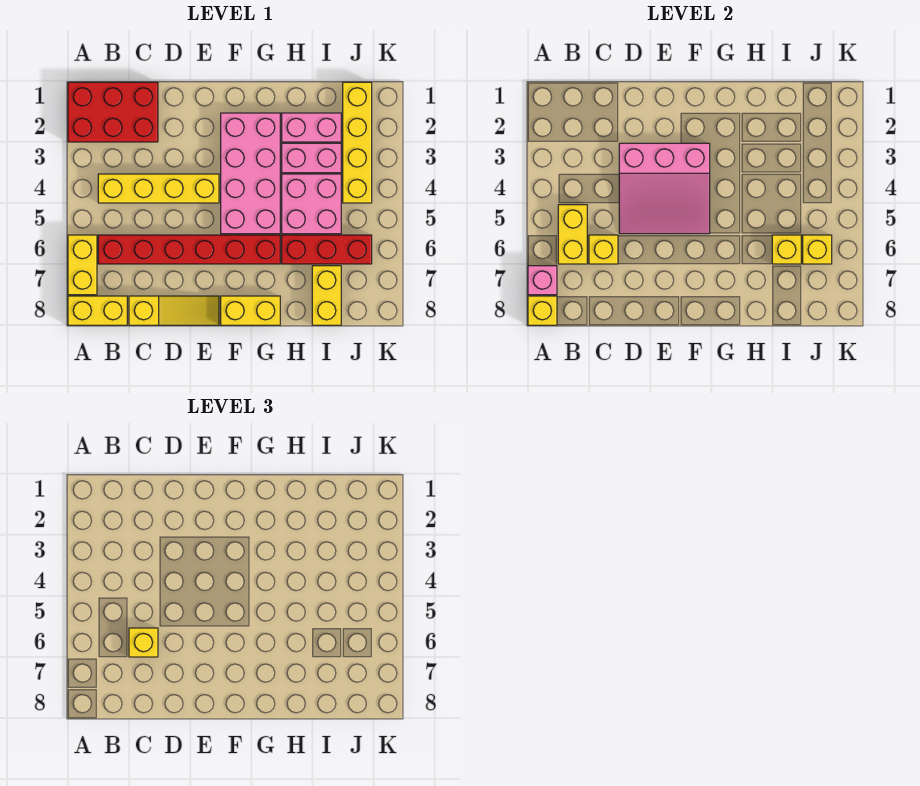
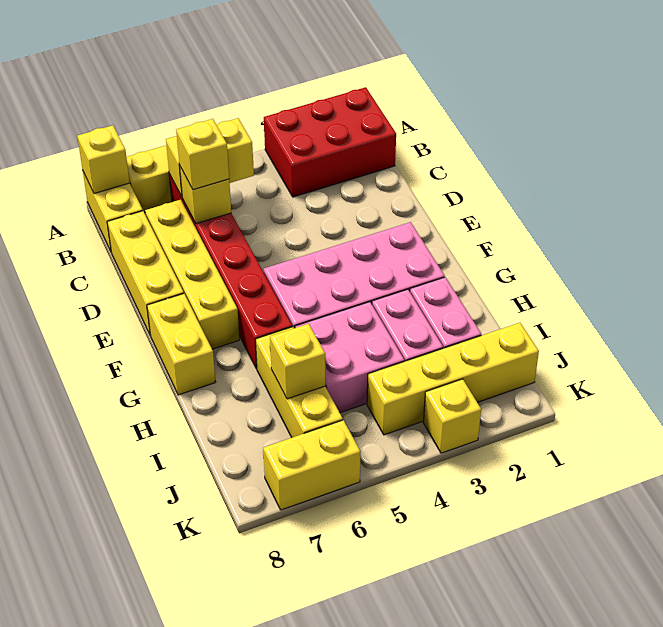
red brick A1:C2 level 1 -> red brick A1:B3 level 1
pink brick A7 level 2 -> none
yellow brick B4:E4 level 1 -> yellow brick C7:F7 level 1
yellow slope C8:E8 level 1 top C -> yellow brick C8:E8 level 1
pink slope D3:F5 level 2 top 3 -> none
red brick H6:J6 level 1 -> yellow brick H6:J6 level 1
yellow brick I7:I8 level 1 -> yellow brick K6:K7 level 1
yellow brick J6 level 2 -> yellow brick K3 level 1

